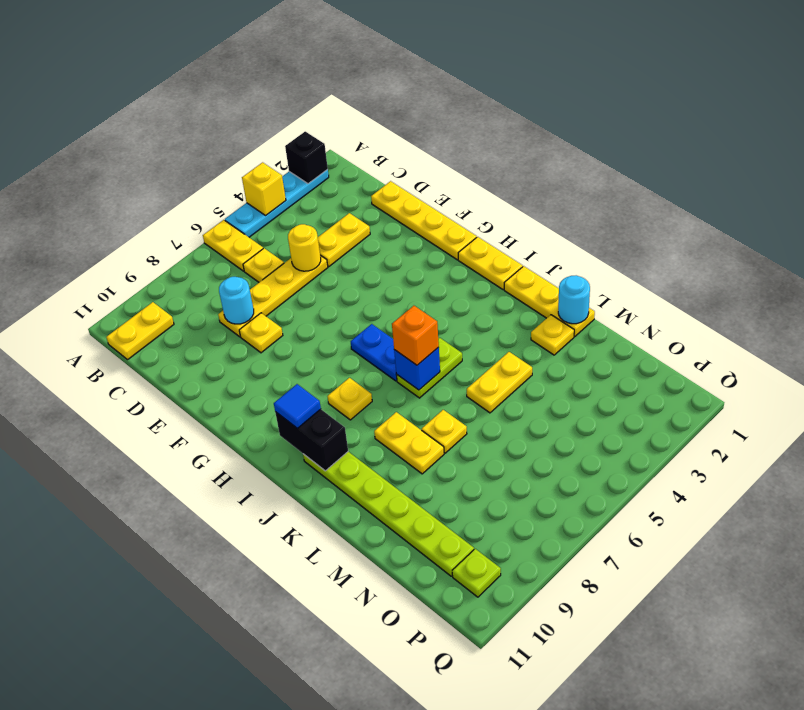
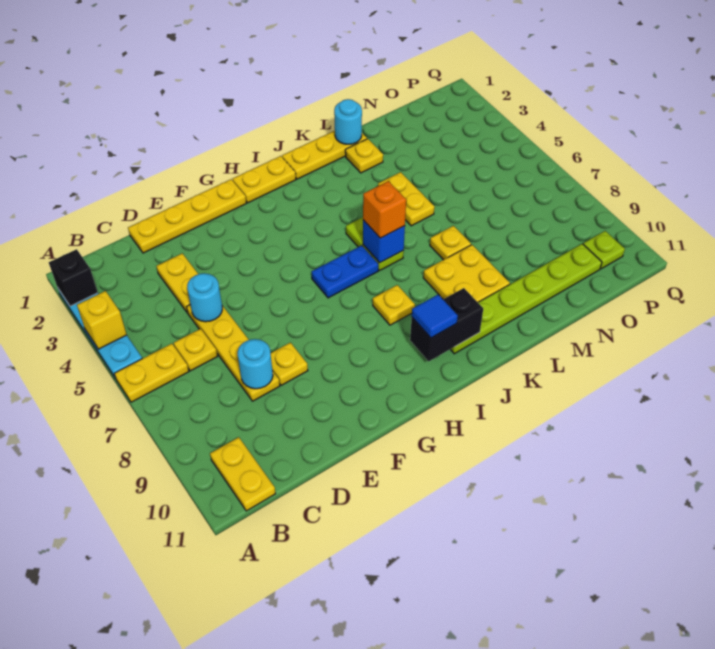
yellow round brick D5 level 2 -> cyan round brick D5 level 2
yellow plate K8:L8 level 1 -> yellow plate K8:L9 level 1

